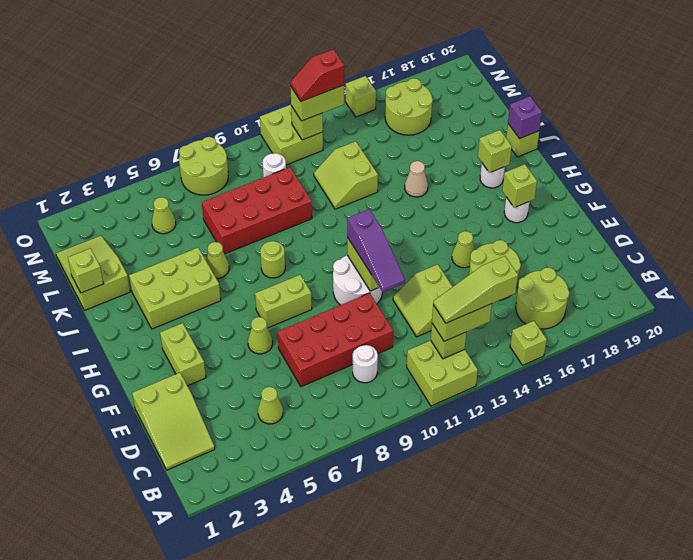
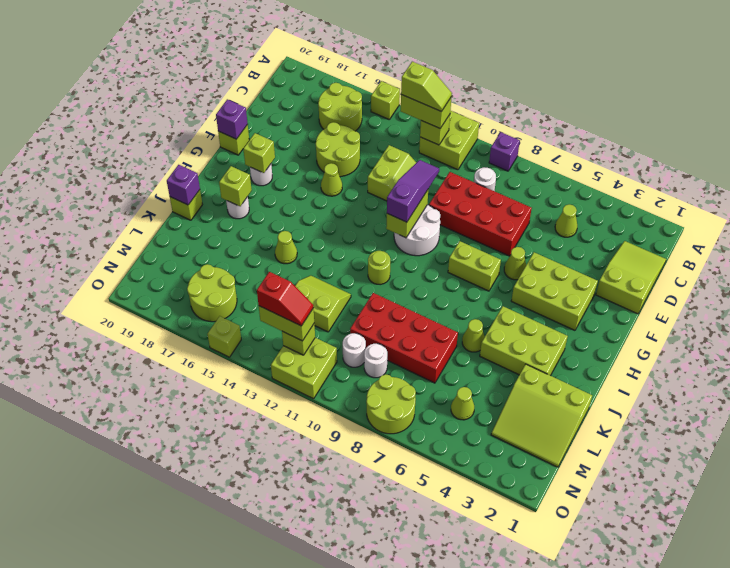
none -> purple brick A9 level 1
lime slope B12:B14 level 4 top 14 -> lime slope B12:B13 level 4 top 13
lime brick F3:G3 level 1 -> lime brick F3:G5 level 1
none -> purple brick F20 level 2
lime round brick I8 level 1 -> lime round brick I11 level 1
tan cone J15 level 1 -> lime cone J15 level 1
lime slope K1:M2 level 1 top K -> lime slope K1:M3 level 1 top K
lime brick K1 level 2 -> lime brick F20 level 1
lime slope K12:L13 level 1 top 13 -> lime slope K12:L13 level 1 top L
none -> white round brick M9 level 1

